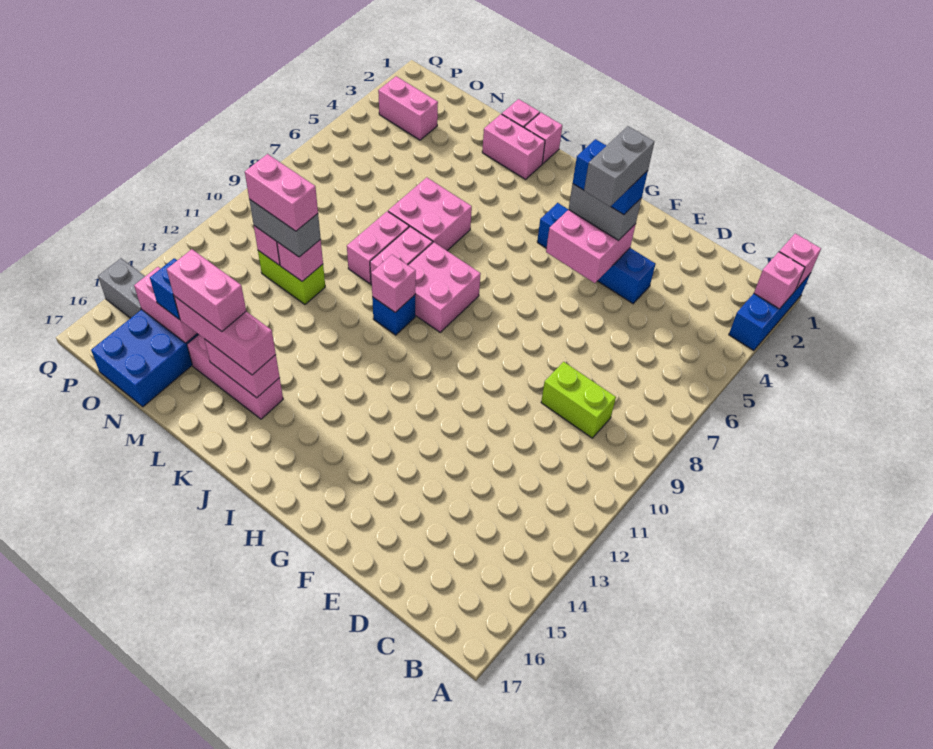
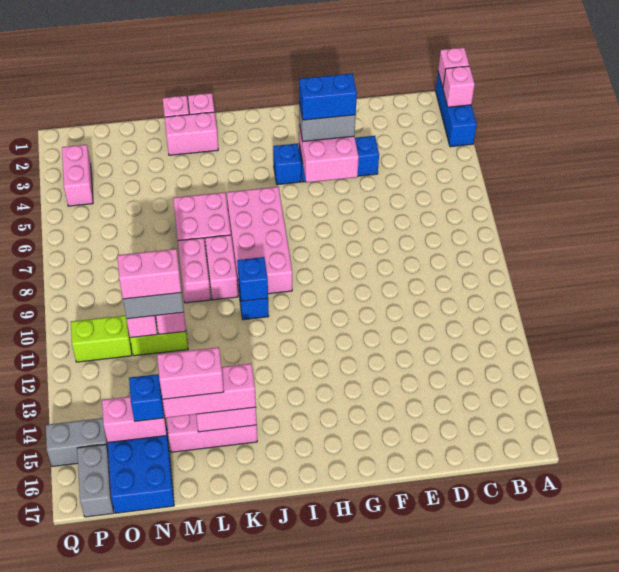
lime brick C9:D9 level 1 -> lime brick O11:P11 level 1
grey brick F4:F5 level 5 -> grey brick P16:P17 level 1
pink brick I8:J9 level 1 -> pink brick I6:J9 level 1
pink brick J10 level 2 -> blue brick J10 level 2
pink brick O3:P3 level 1 -> pink brick P3:P4 level 1

